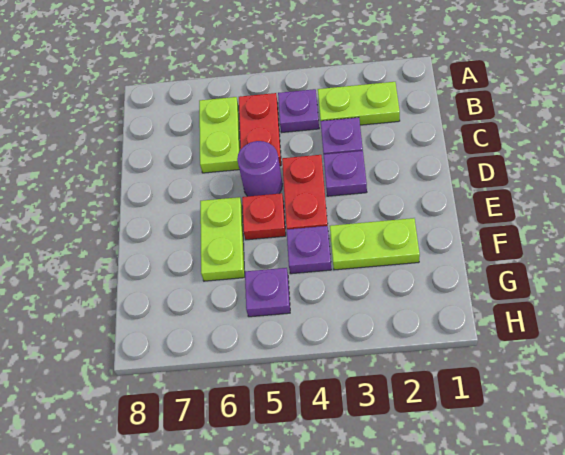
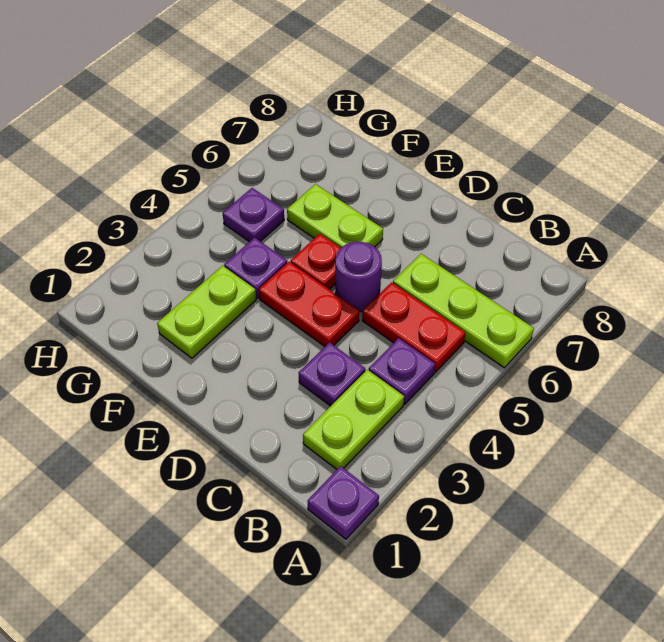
lime plate B6:C6 level 1 -> lime plate A6:C6 level 1
purple plate D3 level 1 -> purple plate A1 level 1

